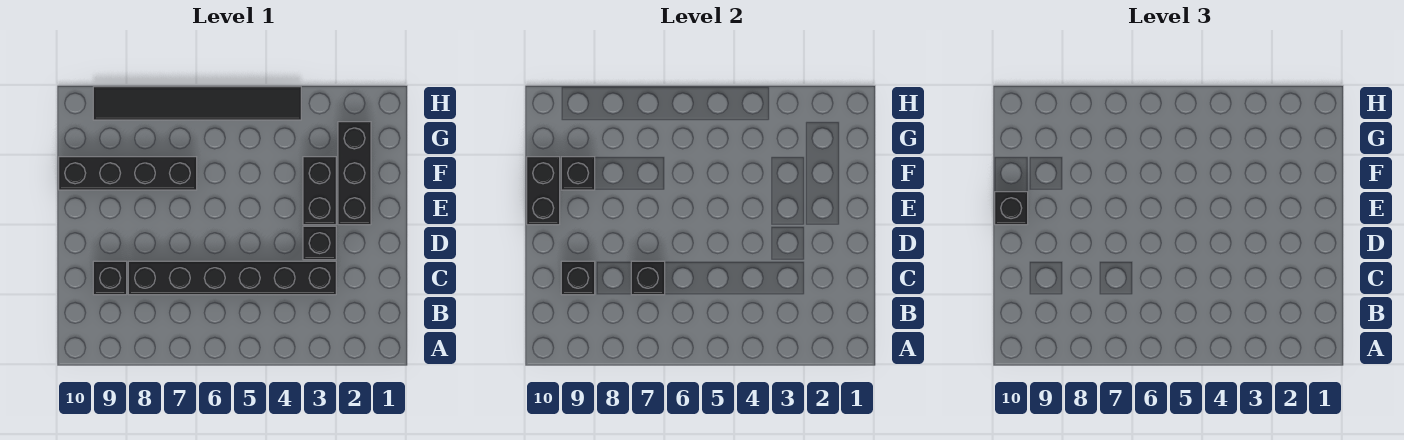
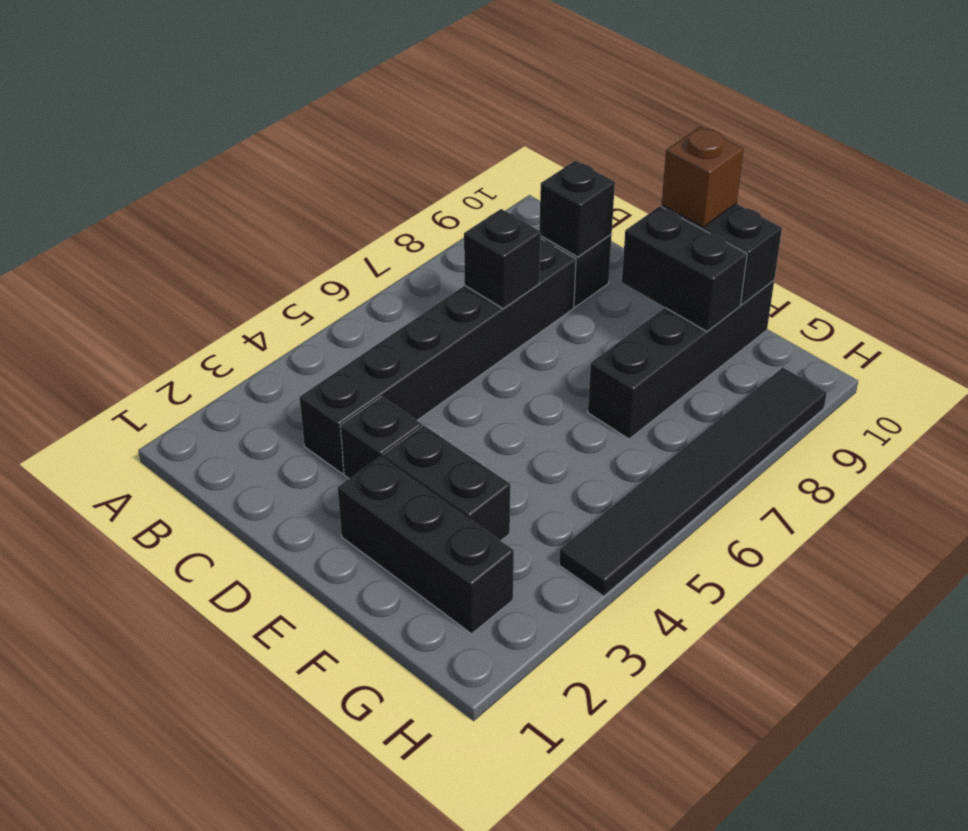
black brick E10 level 3 -> brown brick E10 level 3
black brick F9 level 2 -> black brick E9:F9 level 2

